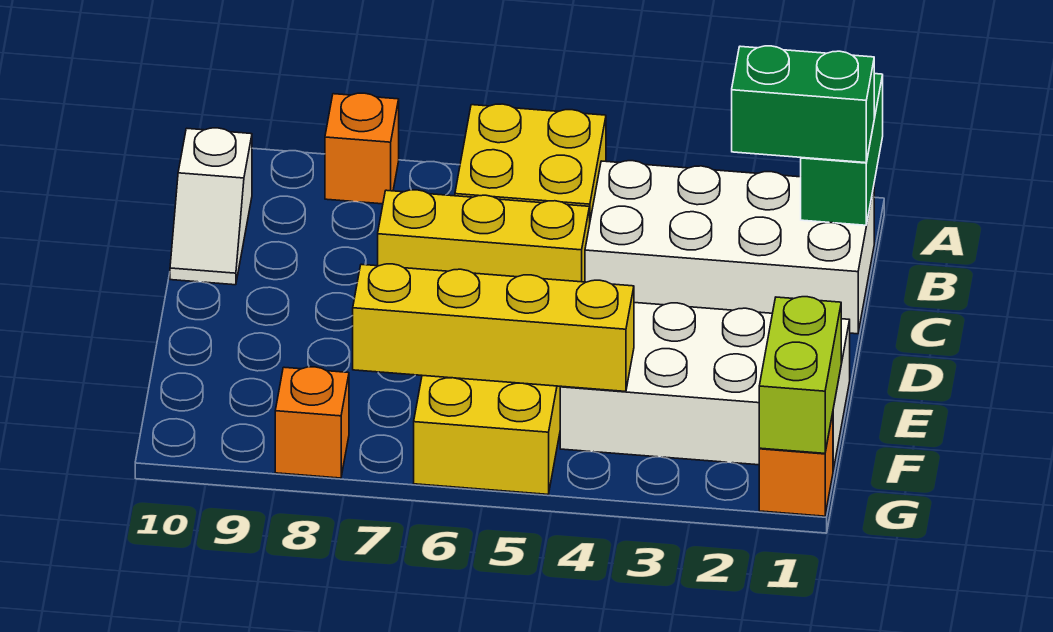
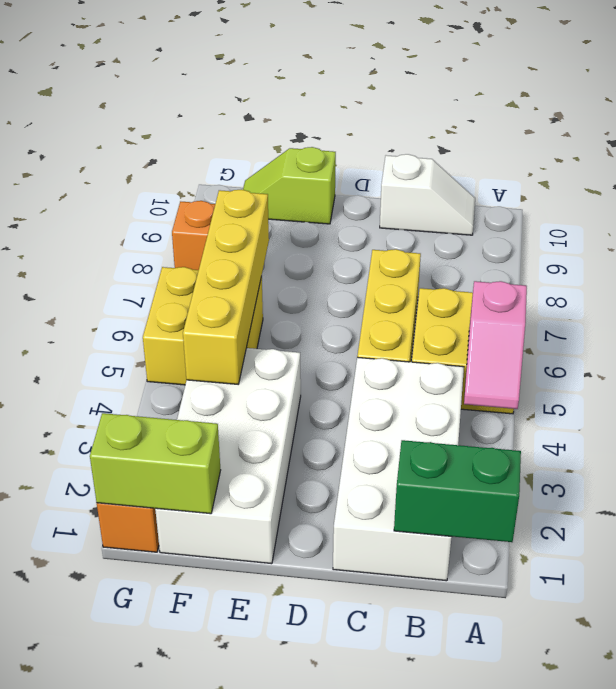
none -> pink slope A4:A5 level 2 top 5
orange brick A8 level 1 -> none
green brick B1:B2 level 3 -> none
white slope B10:C10 level 1 top B -> white slope B10:C10 level 1 top C
none -> lime slope E10:F10 level 1 top E

